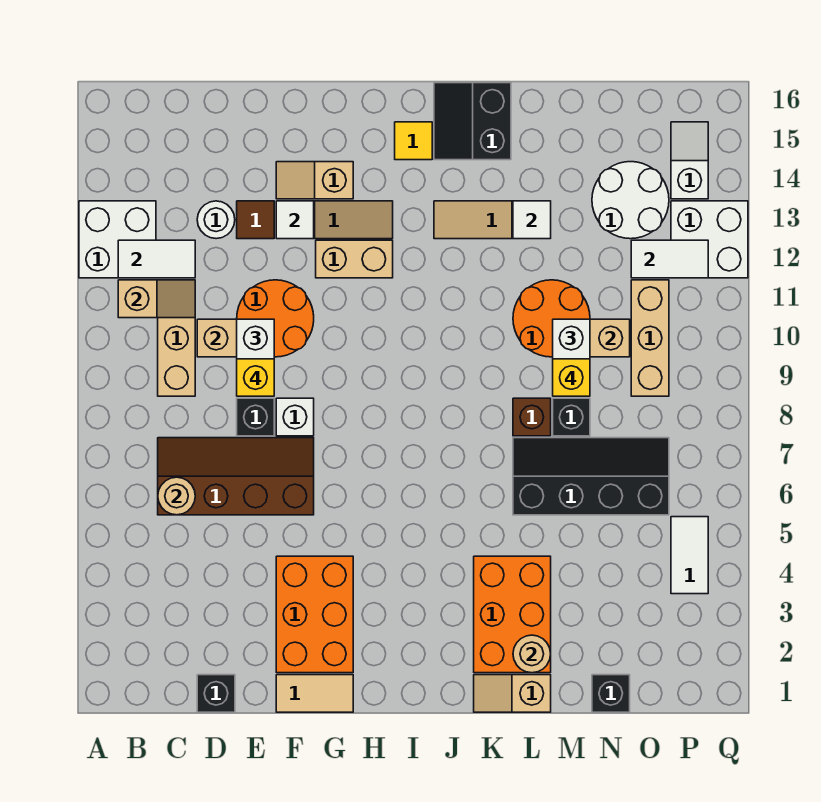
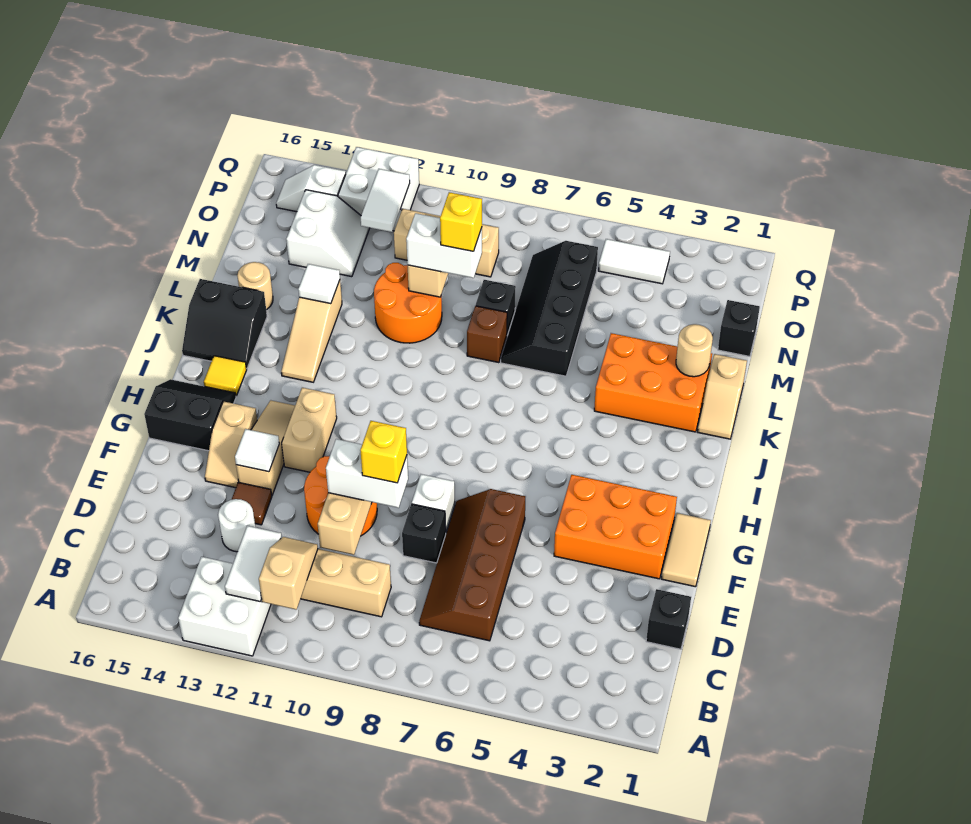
tan round brick C6 level 2 -> tan round brick L15 level 1
none -> black slope G15:H16 level 1 top G
white round brick N13:O14 level 1 -> white slope N13:O14 level 1 top 14

